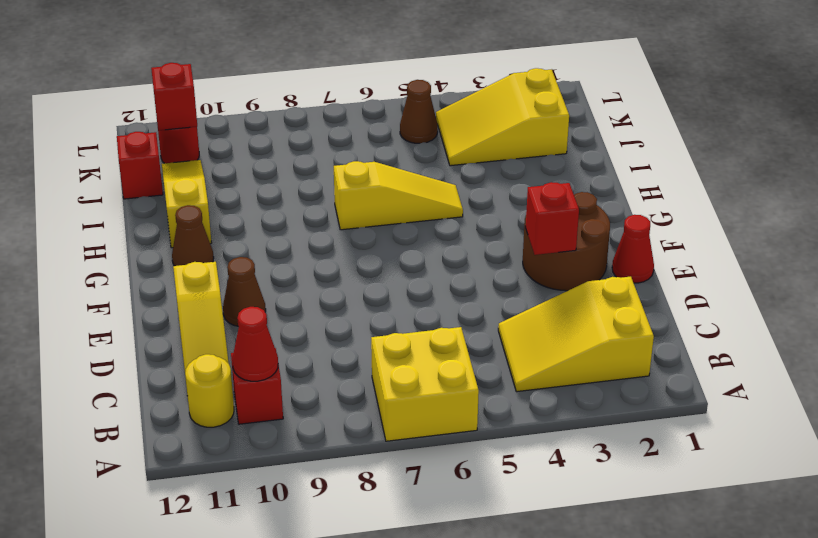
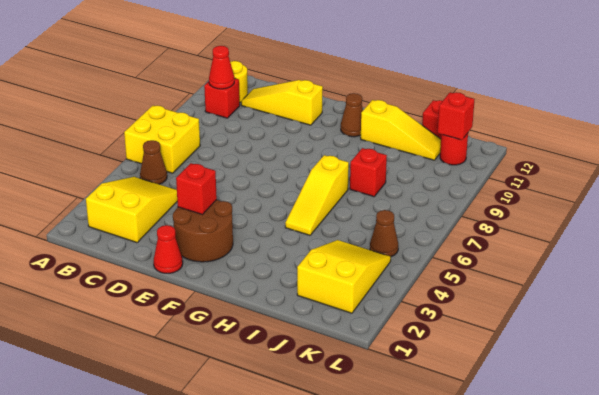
brown cone E10 level 1 -> brown cone B5 level 1
none -> red brick I8 level 1

